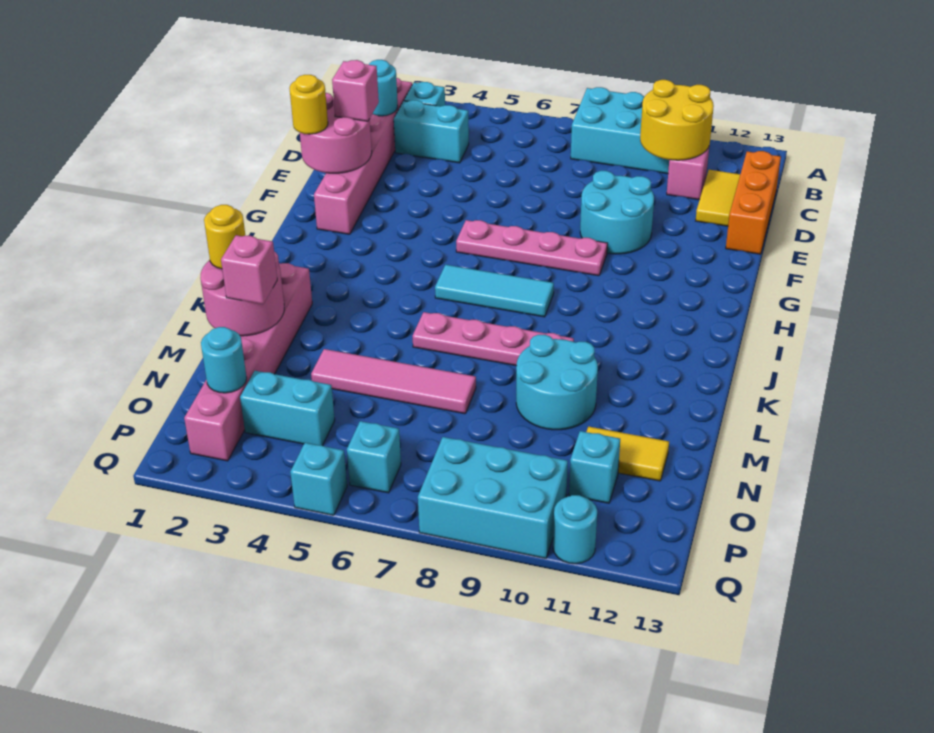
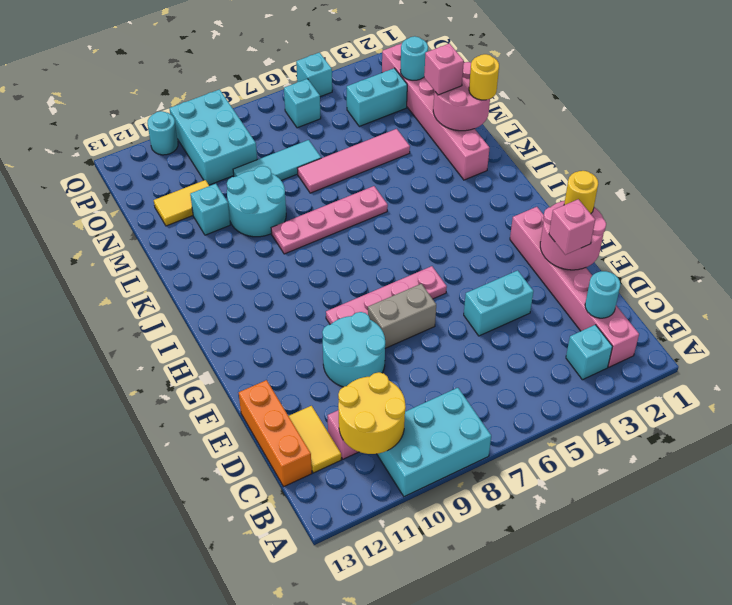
cyan brick C3:C4 level 1 -> cyan brick E4:E5 level 1
none -> grey brick F7:F8 level 1
cyan tile I6:I8 level 1 -> cyan tile N7:N9 level 1
cyan brick O11 level 1 -> cyan brick M11 level 1
cyan brick P8:Q10 level 1 -> cyan brick O9:Q10 level 1

